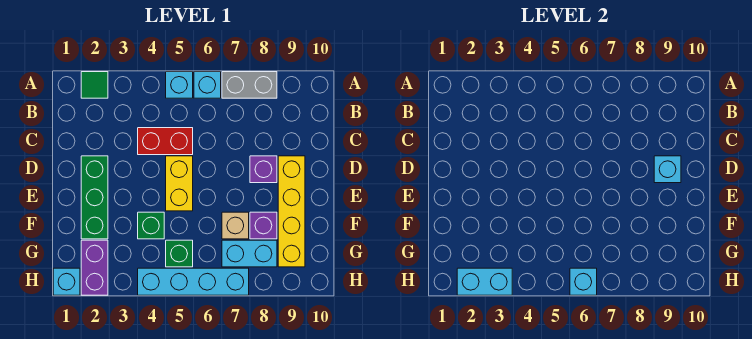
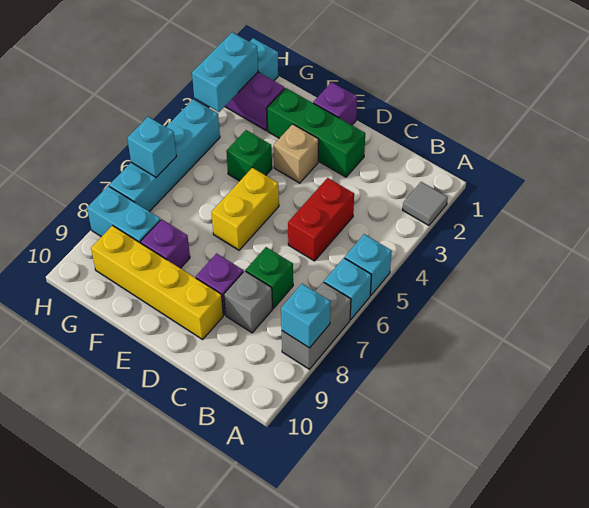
green tile A2 level 1 -> grey tile A2 level 1
none -> grey brick C8 level 1
yellow brick D5:E5 level 1 -> yellow brick E5:E6 level 1
cyan brick D9 level 2 -> cyan brick A8 level 2
none -> purple brick E1 level 1
tan brick F7 level 1 -> tan brick E3 level 1
green brick G5 level 1 -> green brick C7 level 1
cyan brick G7:G8 level 1 -> cyan brick G8:H8 level 1

